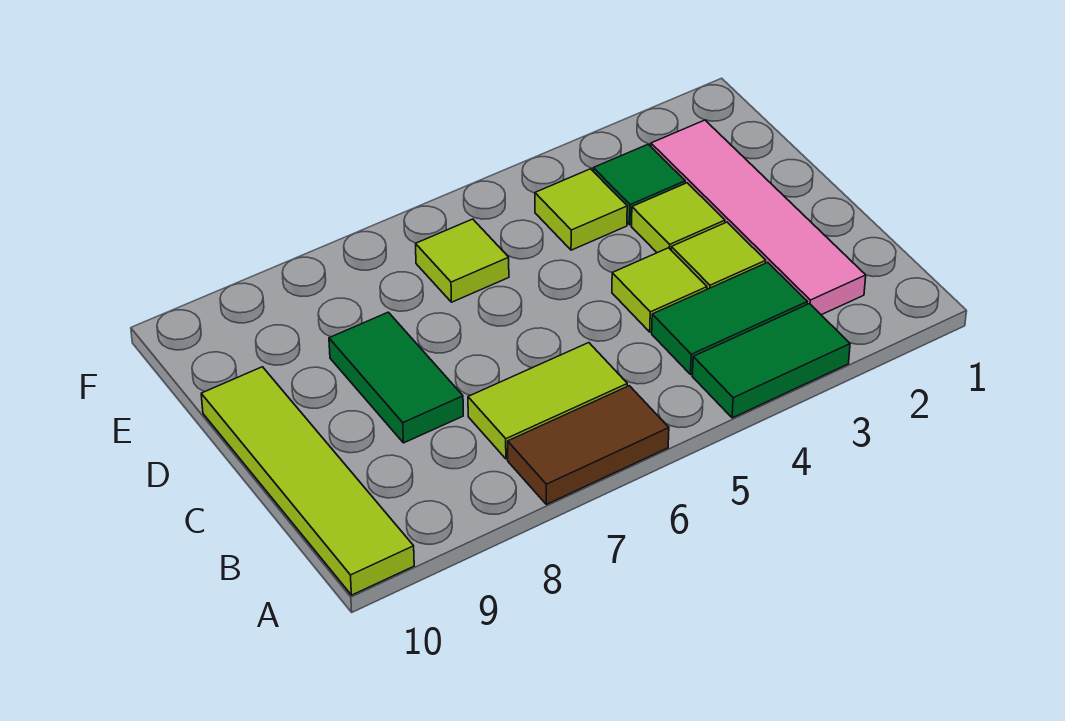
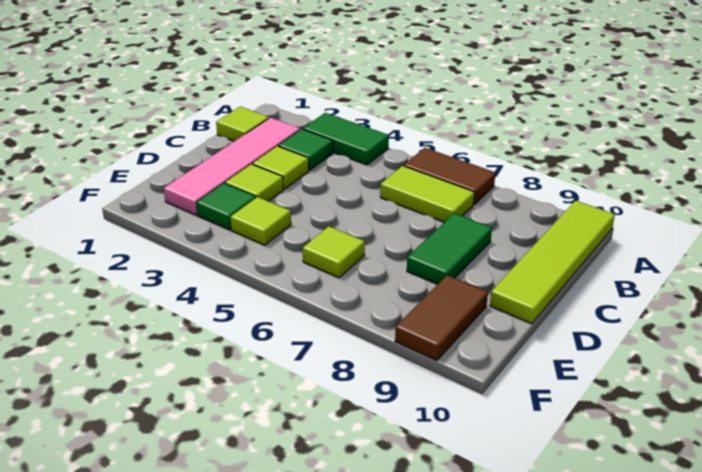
green tile B3:B4 level 1 -> green tile B3 level 1
lime tile C4 level 1 -> lime tile B1 level 1
none -> brown tile E9:F9 level 1

